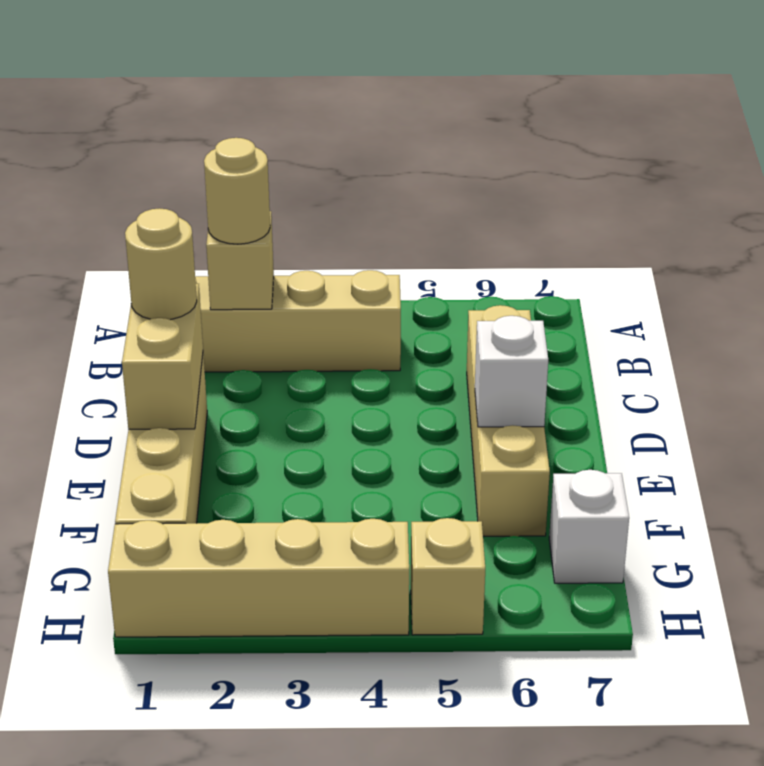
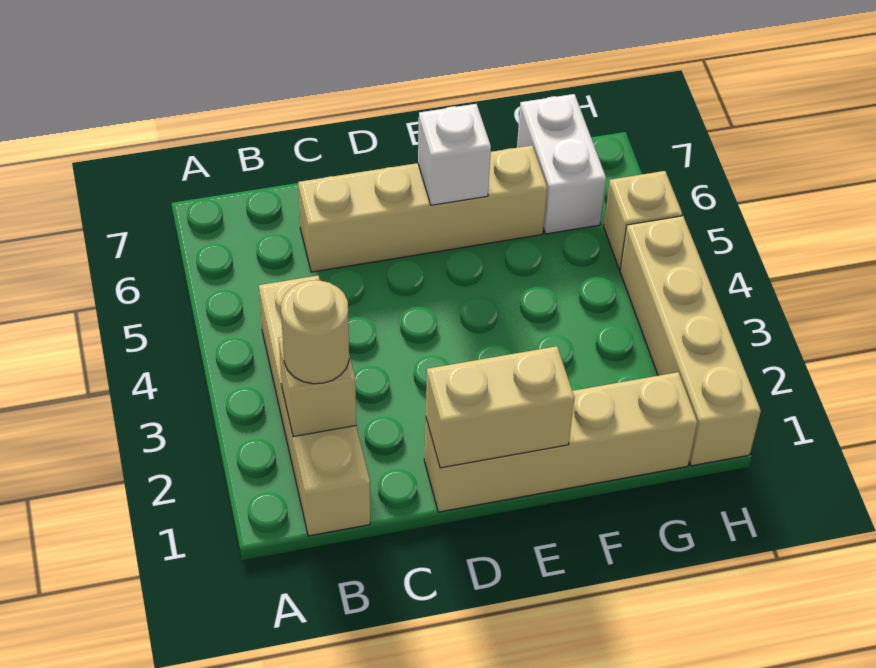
tan round brick D1 level 3 -> none
white brick G7 level 1 -> white brick G6:G7 level 1

